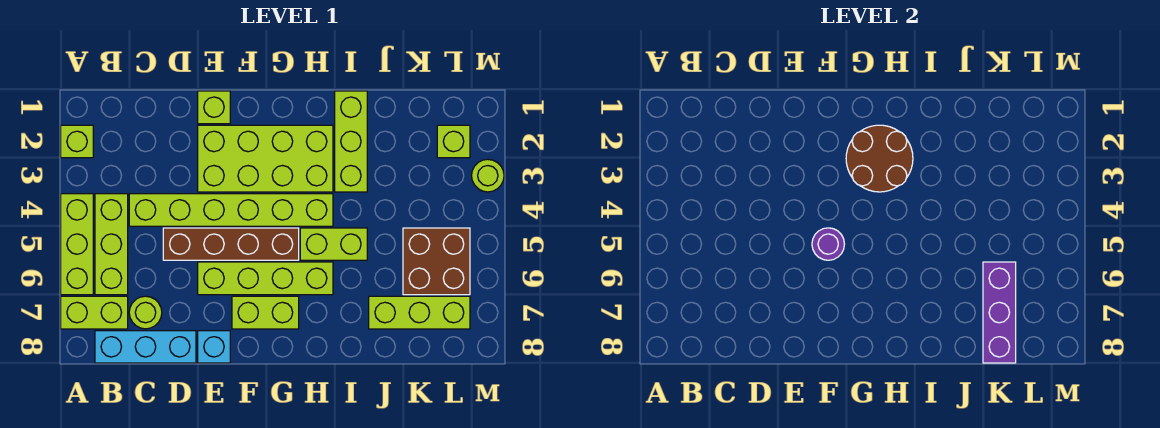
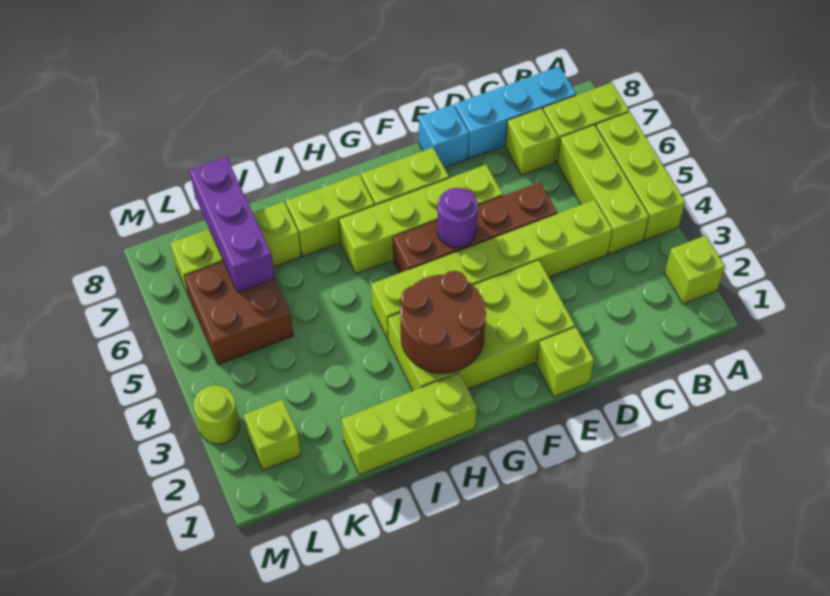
lime round brick C7 level 1 -> lime brick C7 level 1
lime brick H5:I5 level 1 -> lime brick H7:I7 level 1
lime brick I1:I3 level 1 -> lime brick H1:J1 level 1

